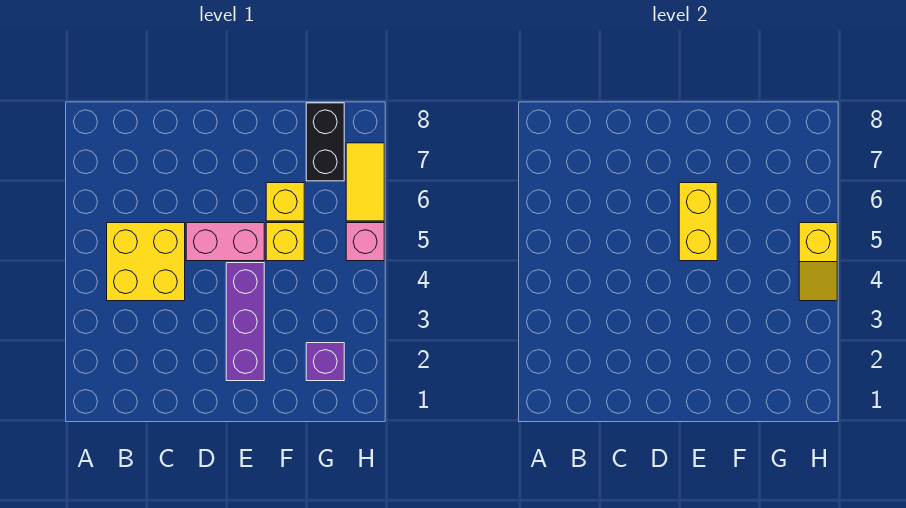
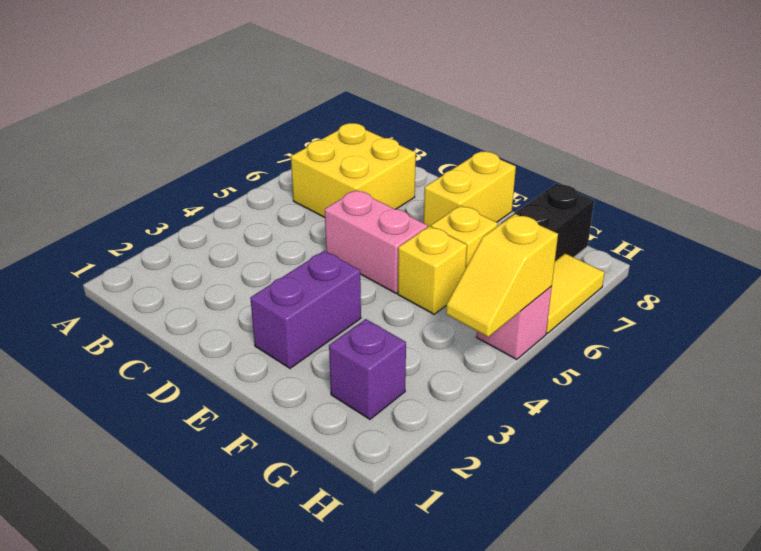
yellow brick B4:C5 level 1 -> yellow brick B6:C7 level 1
purple brick E2:E4 level 1 -> purple brick E2:E3 level 1
yellow brick E5:E6 level 2 -> yellow brick E7:E8 level 1

